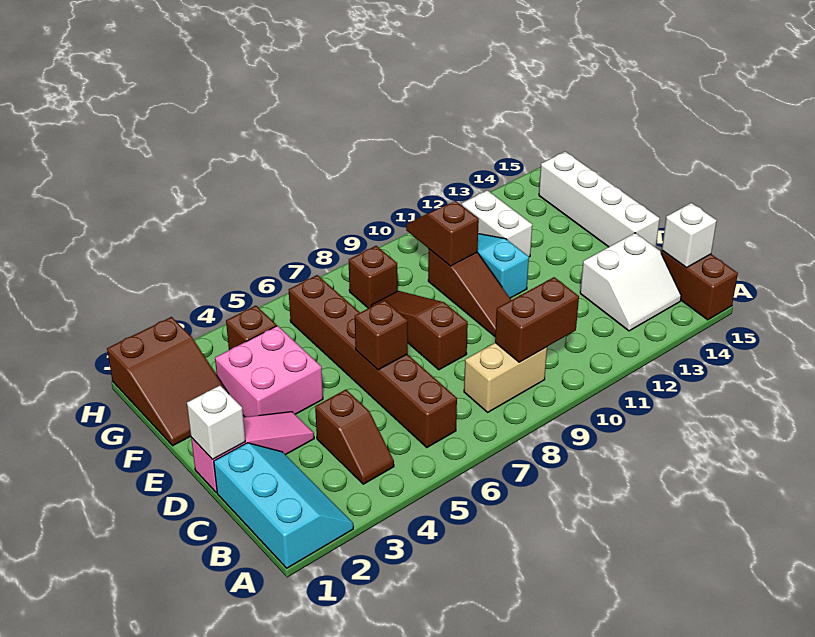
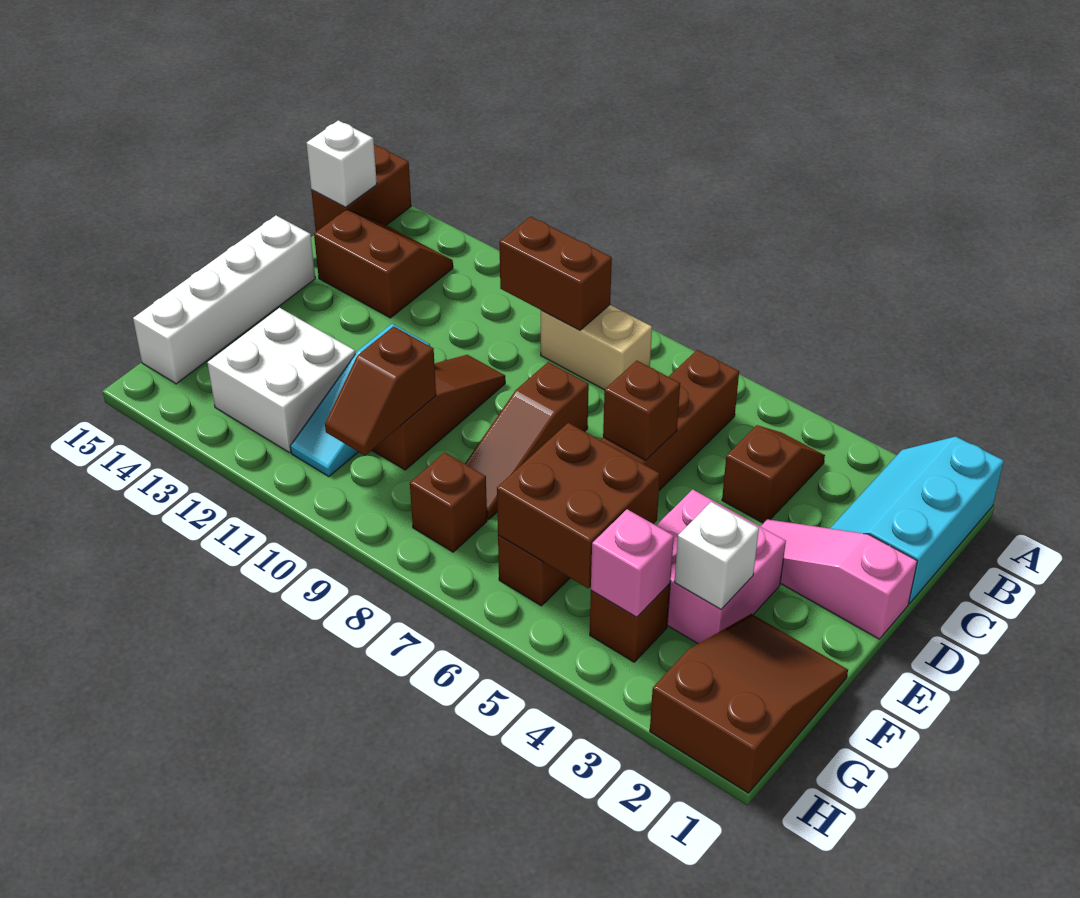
white slope B13:C14 level 1 top C -> brown slope B13:C14 level 1 top C
white brick D1 level 2 -> white brick F3 level 2
none -> brown brick F5:G6 level 2
white brick F12:G12 level 1 -> white brick F12:G13 level 1
none -> pink brick G4 level 2

